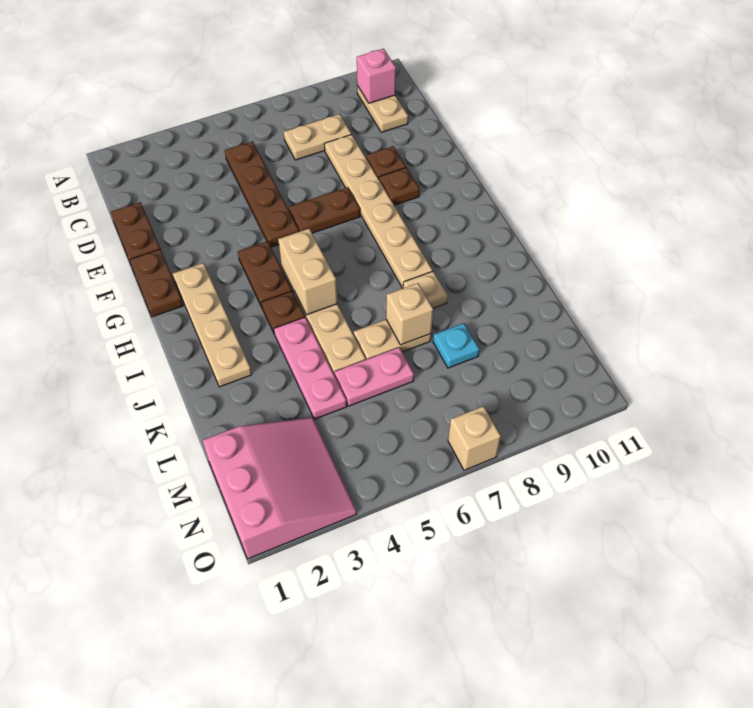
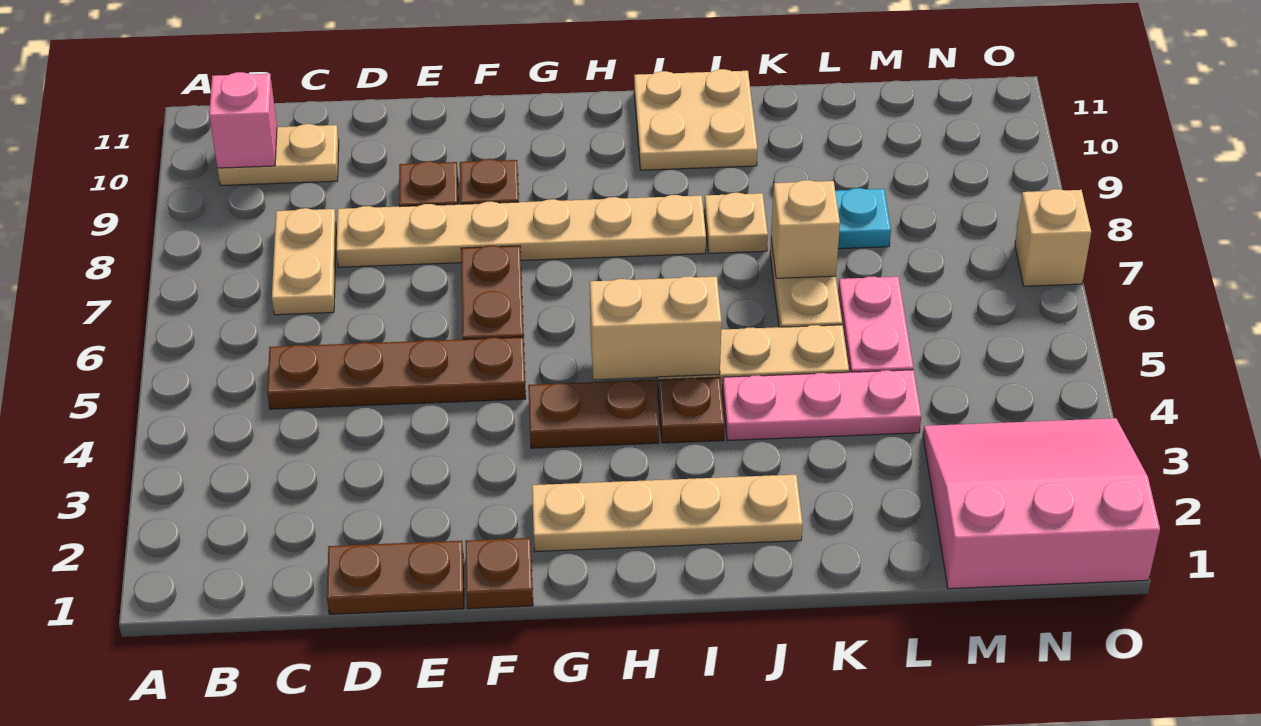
brown plate F1:G1 level 1 -> brown plate F1 level 1
none -> tan plate I10:J11 level 1

